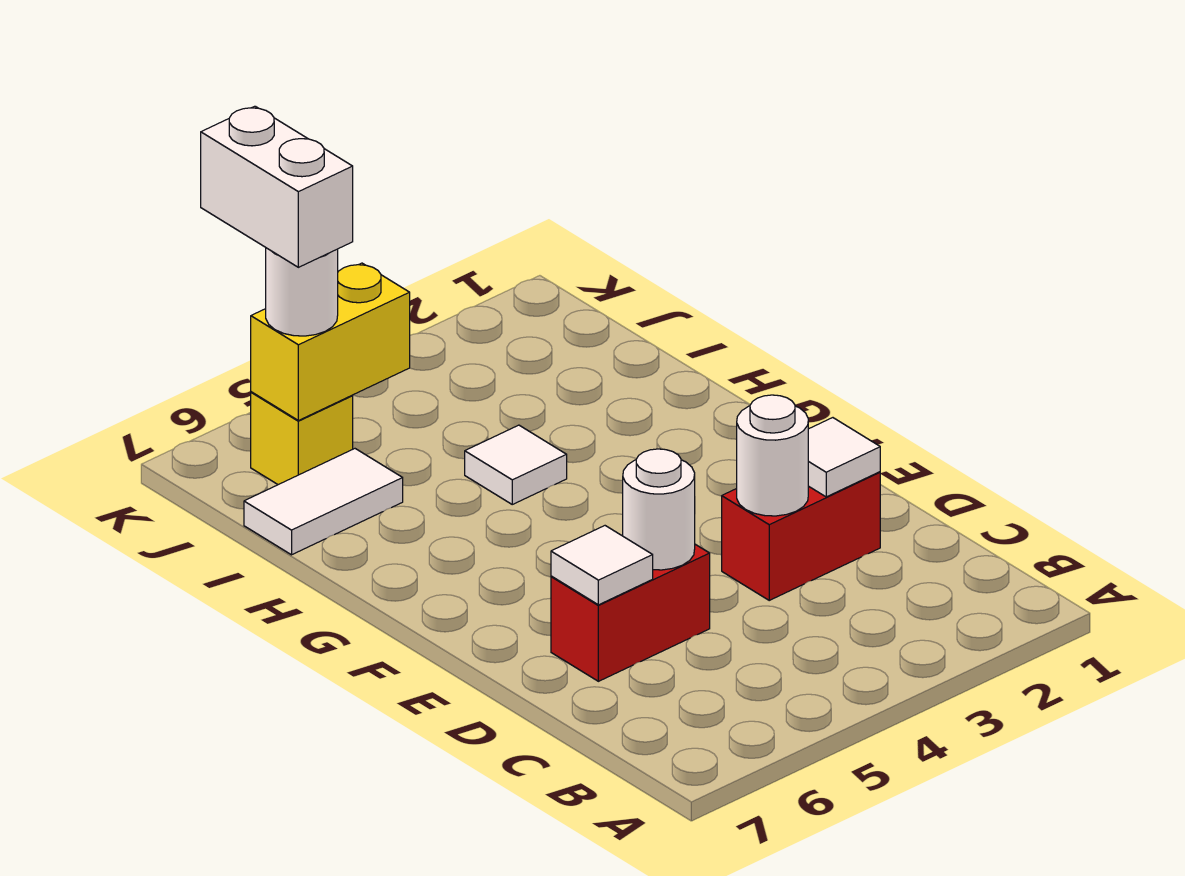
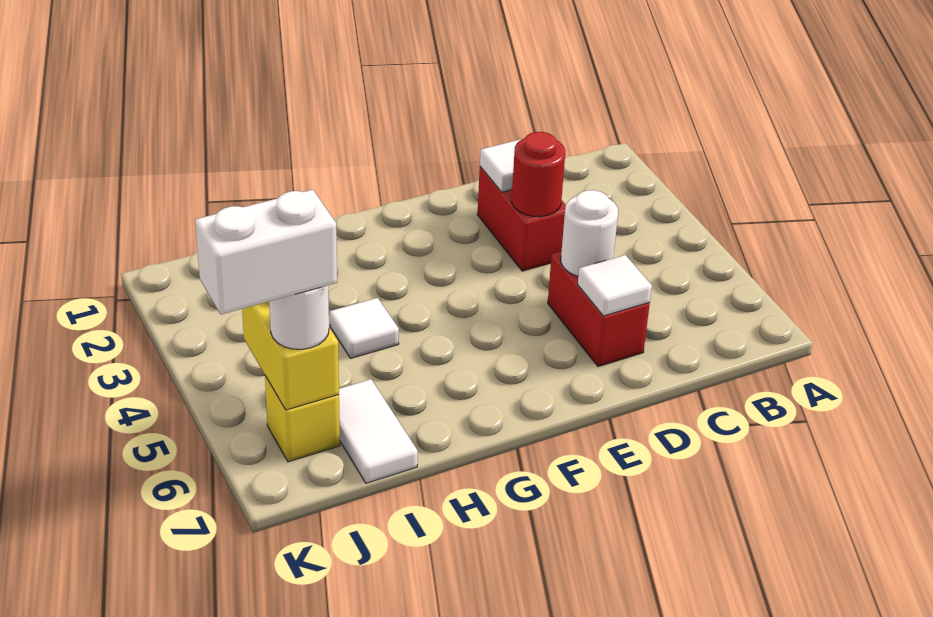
white round brick D3 level 2 -> red round brick D3 level 2

